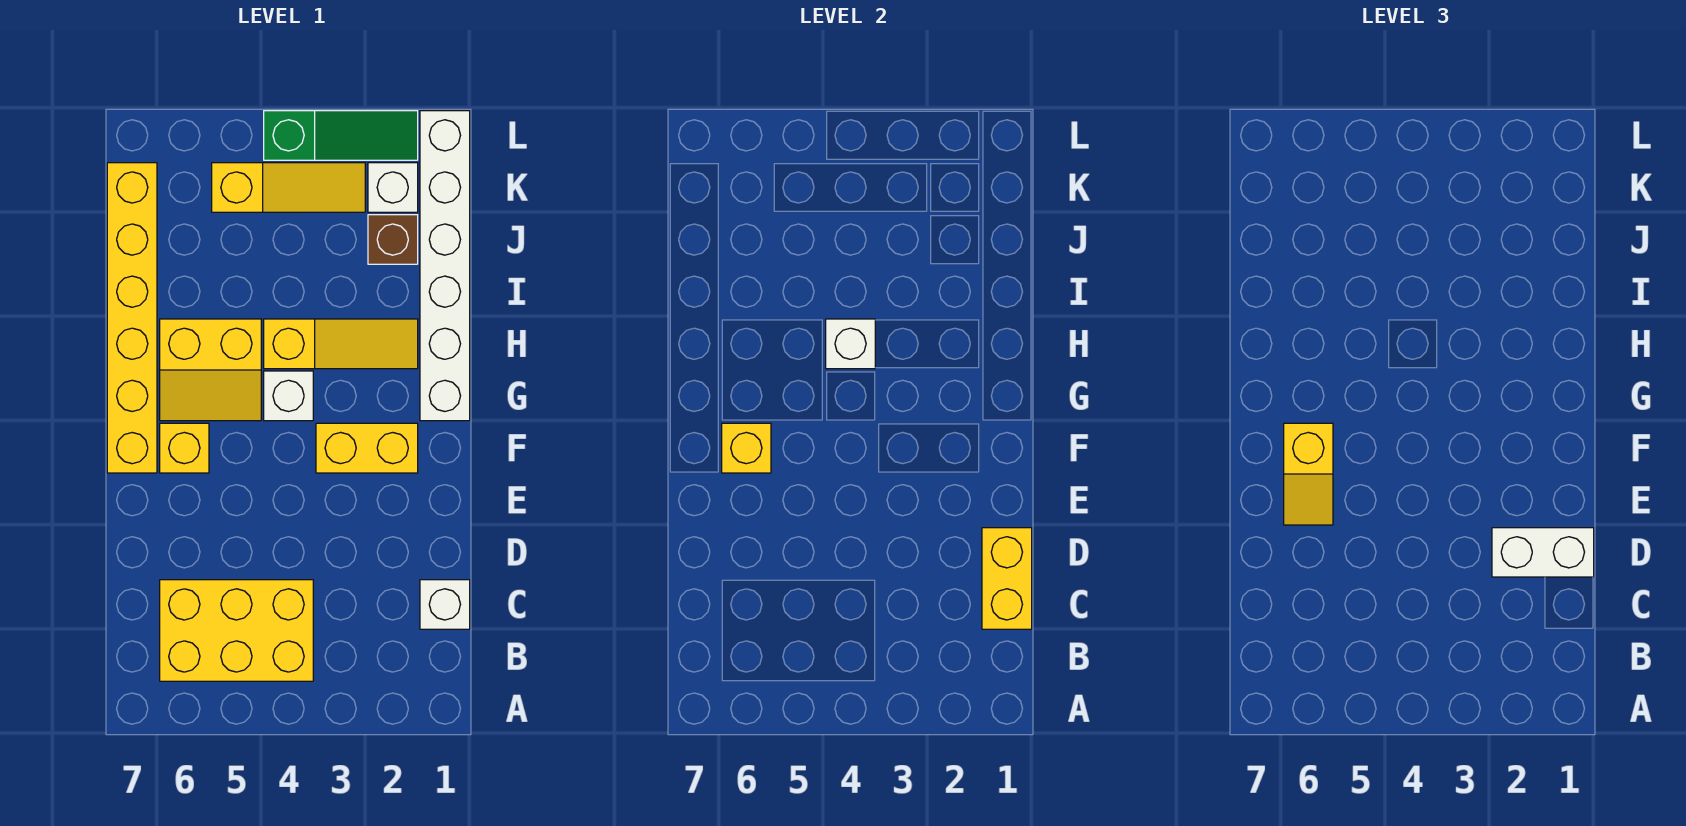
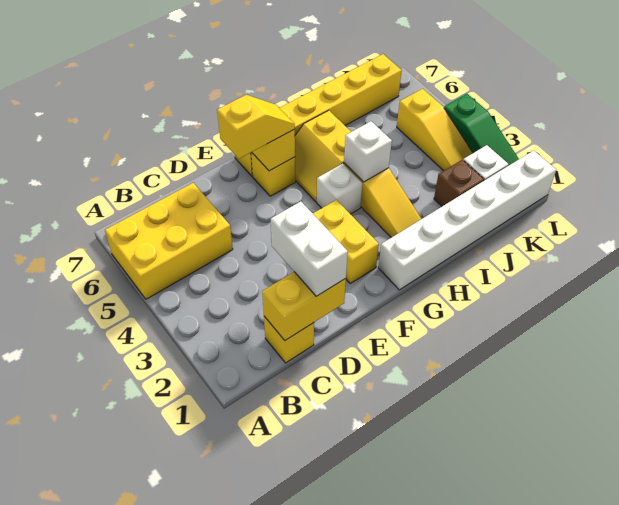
yellow brick B4:C6 level 1 -> yellow brick A5:C6 level 1
white brick C1 level 1 -> yellow brick C1 level 1
yellow slope E6:F6 level 3 top F -> yellow slope E6:F6 level 3 top E

